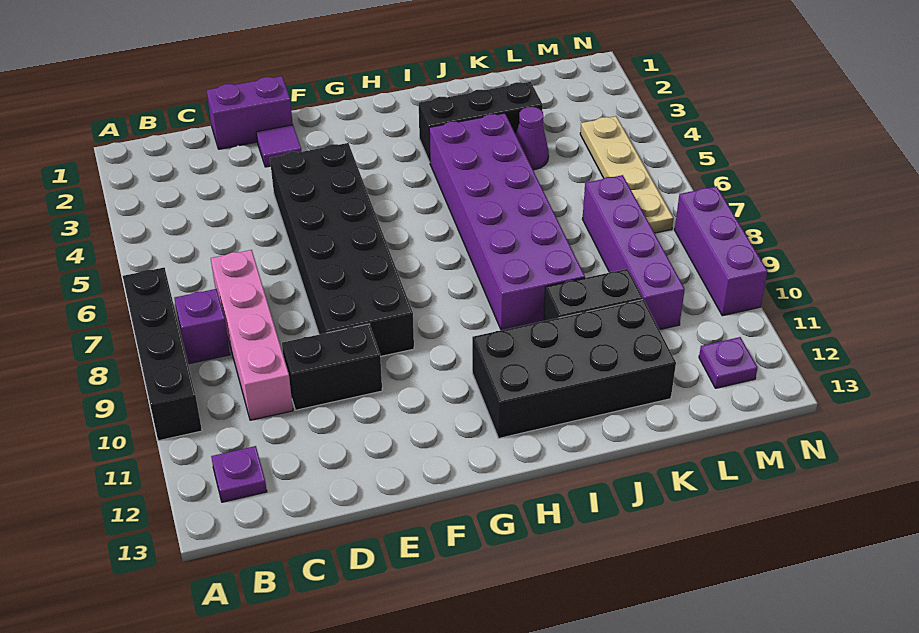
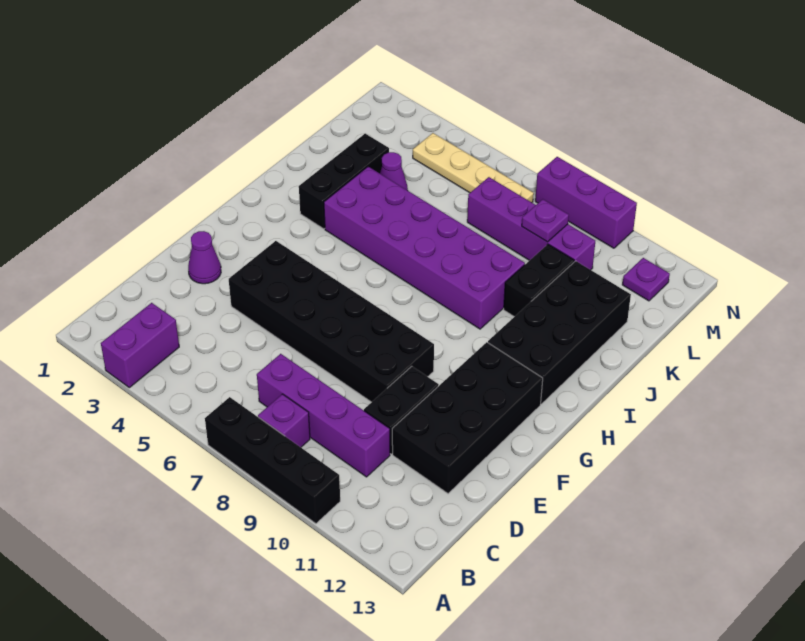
purple plate B12 level 1 -> purple plate L9 level 2
pink brick C7:C10 level 1 -> purple brick C7:C10 level 1
purple brick D1:E1 level 1 -> purple brick A3:B3 level 1
none -> black brick D11:G12 level 1
purple tile E2 level 1 -> purple cone E2 level 1

